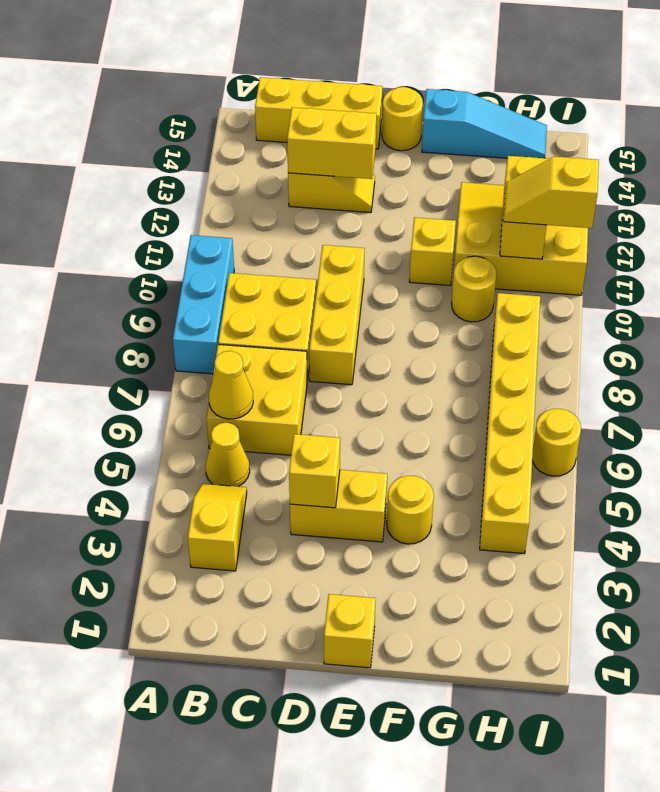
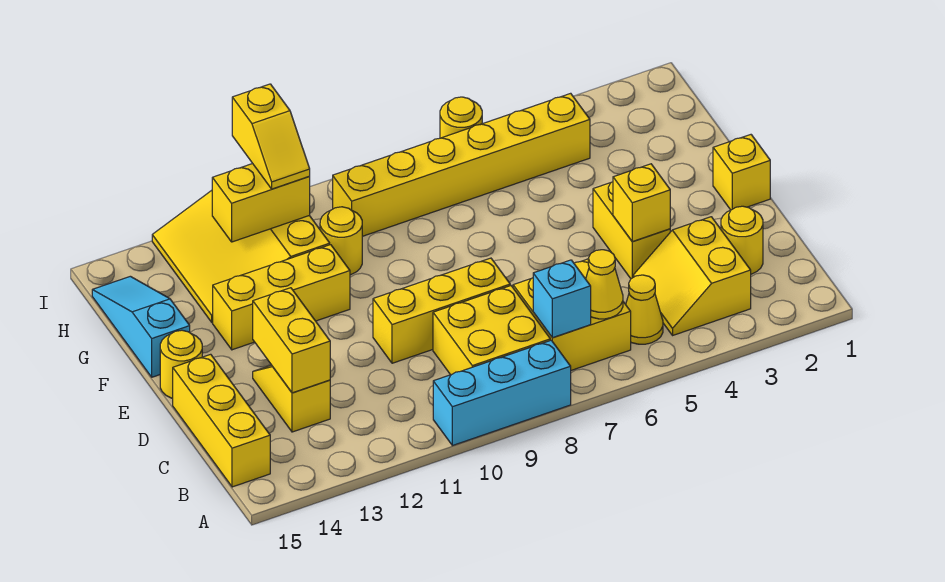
yellow slope B3:B4 level 1 top 3 -> yellow slope B3:C4 level 1 top 3
none -> cyan brick B7 level 2
yellow round brick F4 level 1 -> yellow round brick C2 level 1
yellow brick F11 level 1 -> yellow brick F11:F13 level 1

